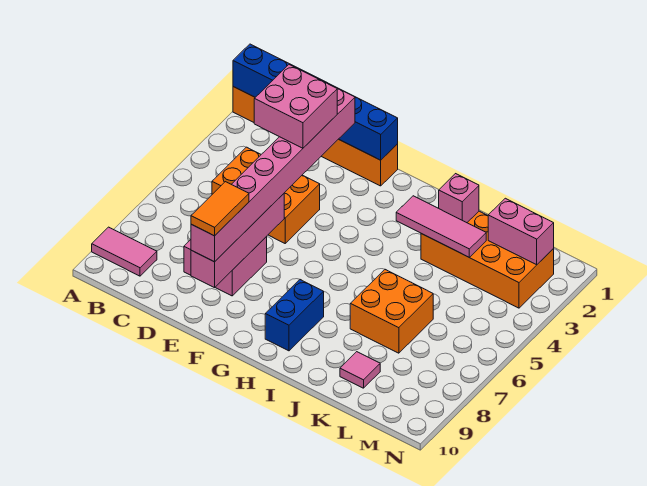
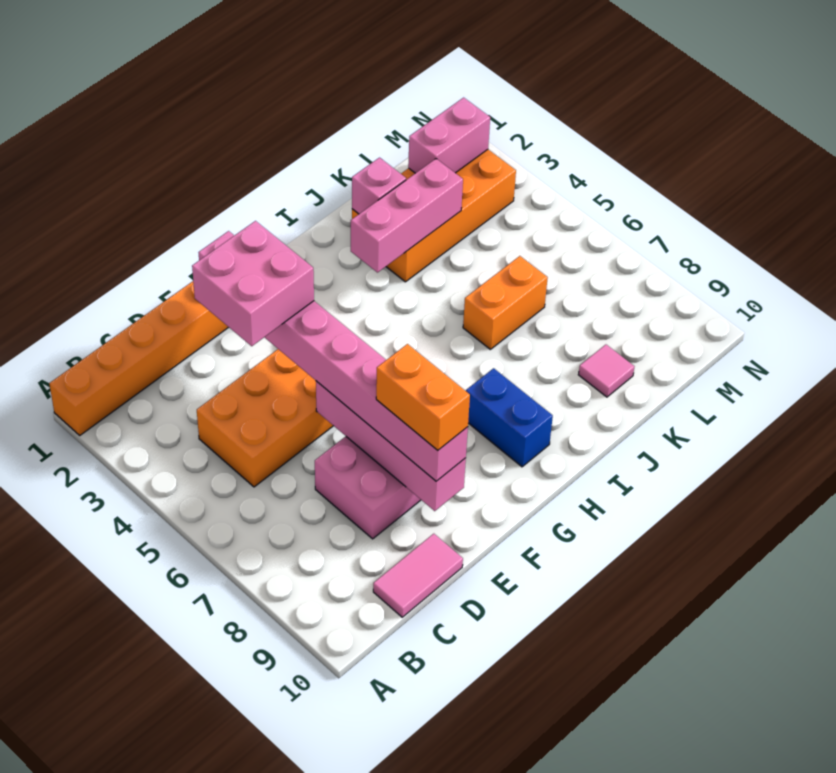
blue brick A1:F1 level 2 -> none
pink tile A9:B9 level 1 -> pink tile C10:D10 level 1
orange tile E8:E9 level 4 -> orange brick E8:E9 level 4
pink tile I3:K3 level 2 -> pink brick I3:K3 level 2
orange brick J6:K7 level 1 -> orange brick J6:K6 level 1

